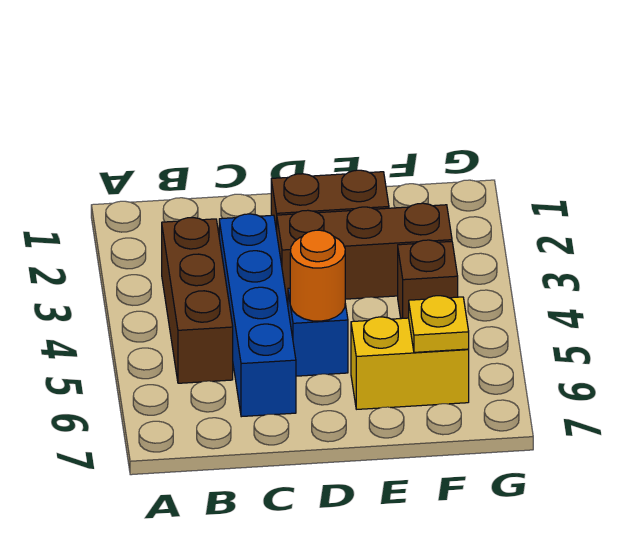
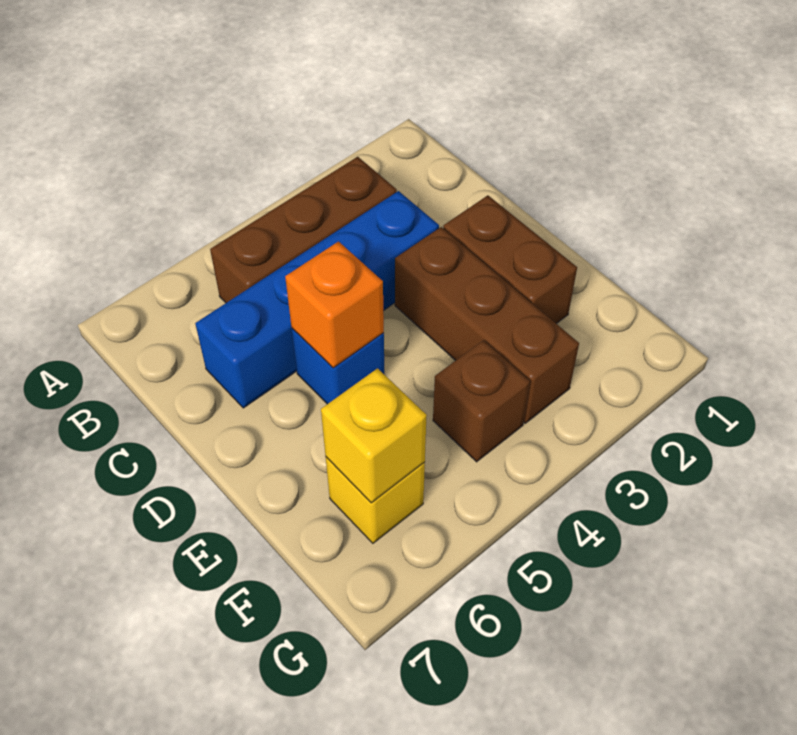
orange round brick D5 level 2 -> orange brick D5 level 2
yellow brick E6:F6 level 1 -> yellow brick F6 level 1
yellow plate F6 level 2 -> yellow brick F6 level 2

